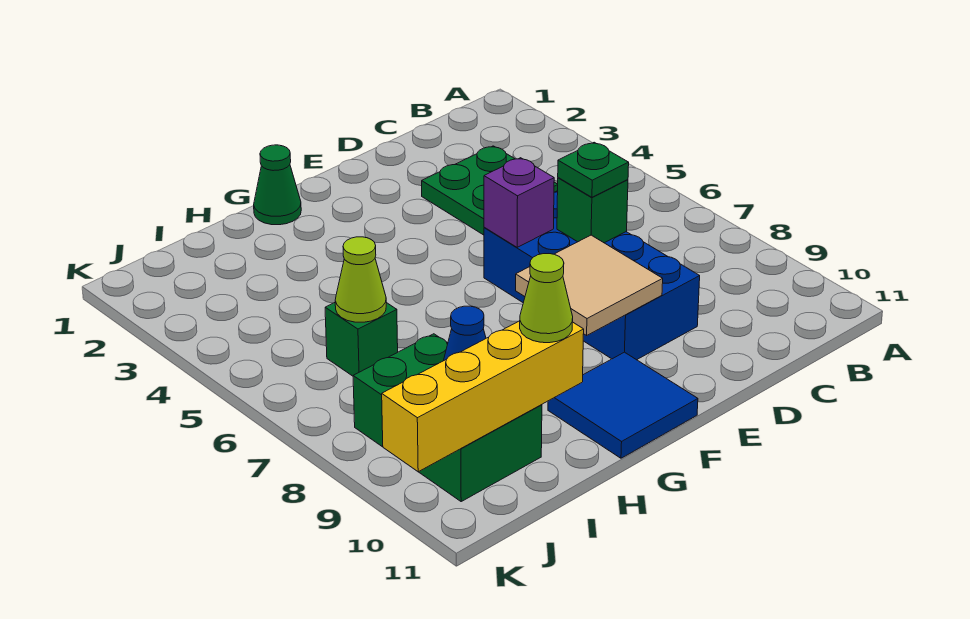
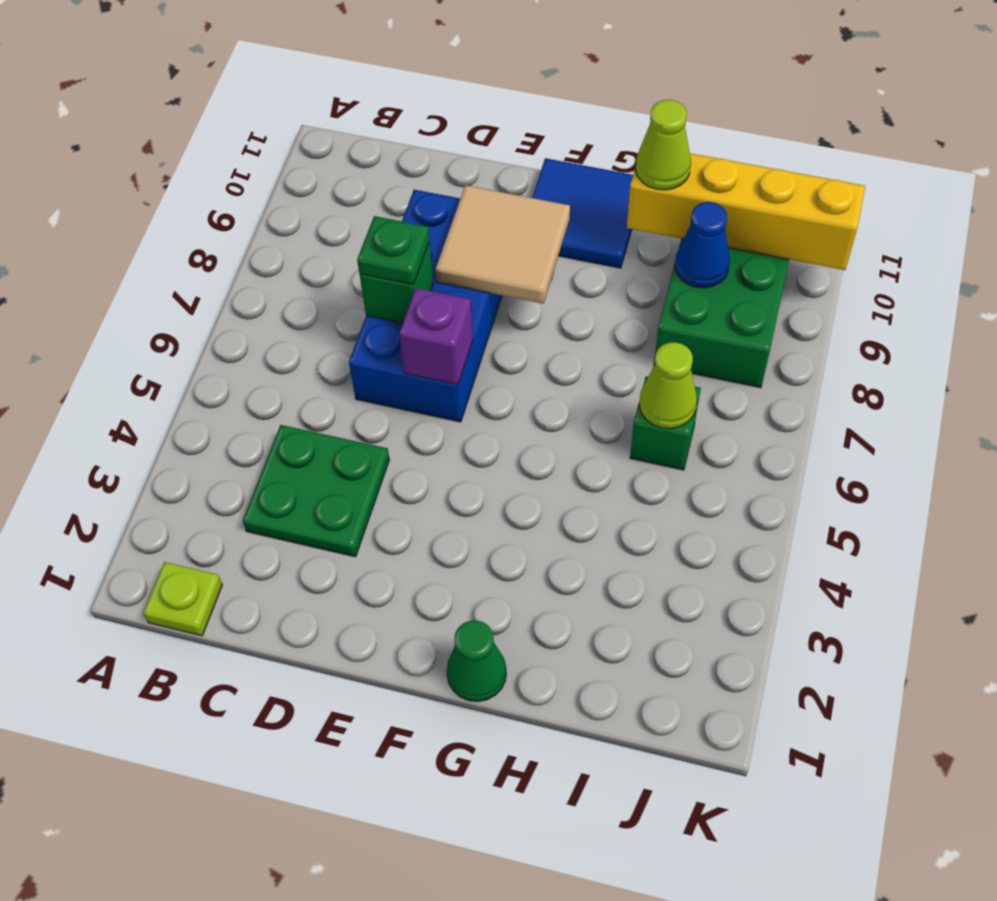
none -> lime plate B1 level 1

